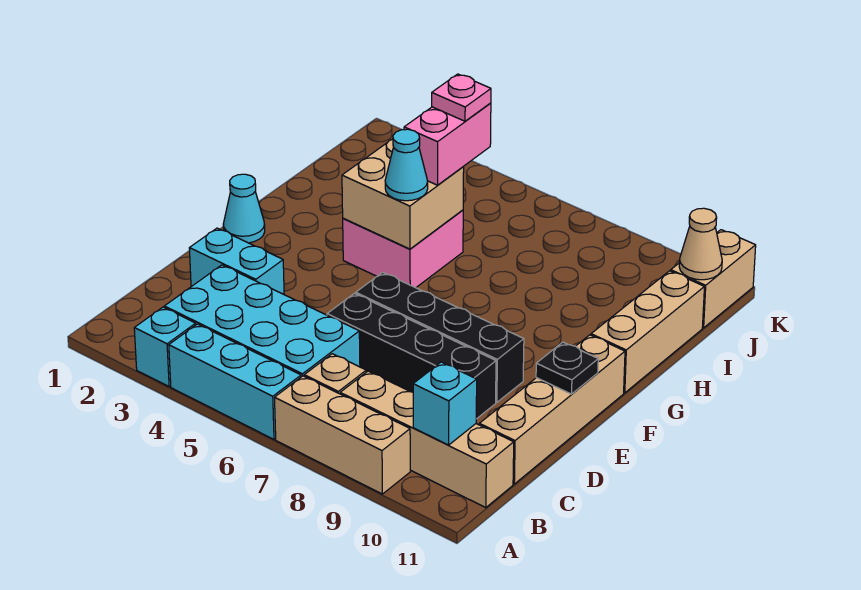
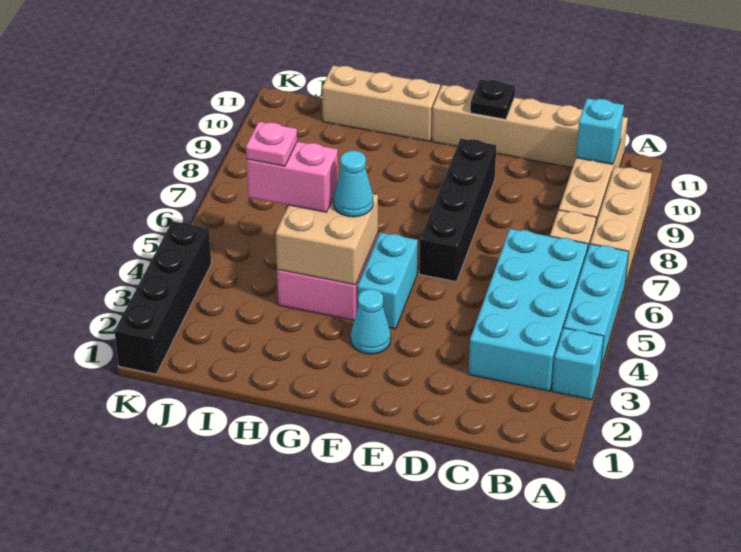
cyan brick D2:D3 level 1 -> cyan brick F4:F5 level 1
black brick D6:D9 level 1 -> black brick K1:K4 level 1
cyan cone F1 level 1 -> cyan cone F3 level 1
tan brick J11:K11 level 1 -> none
tan cone J11 level 2 -> none

